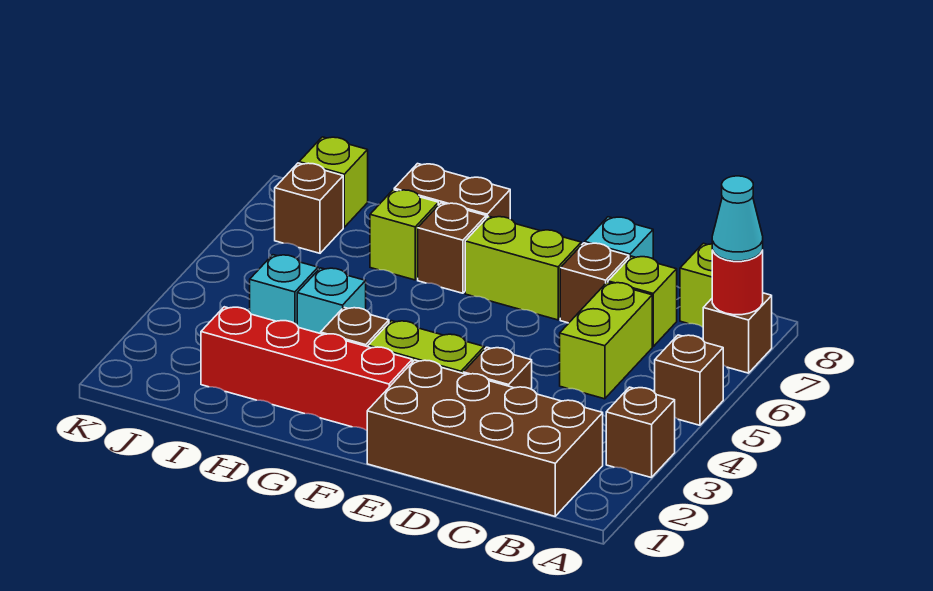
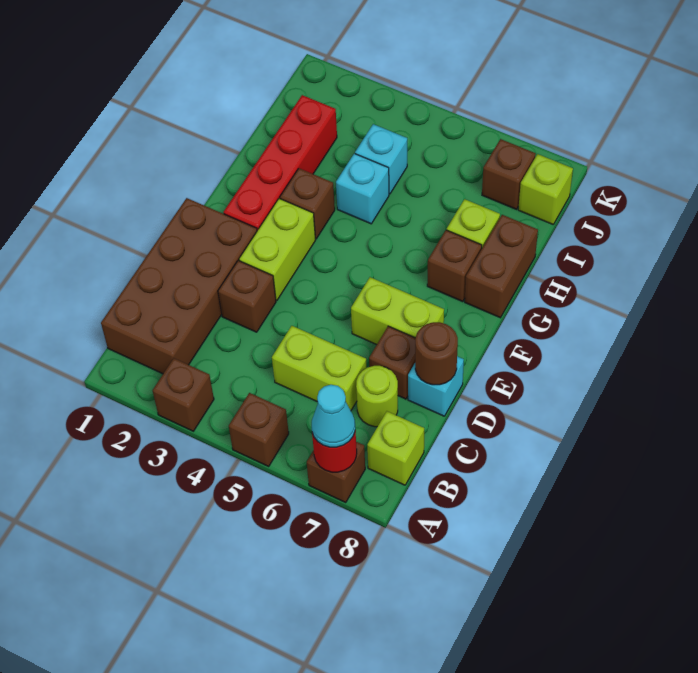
lime brick C7 level 1 -> lime round brick C7 level 1
none -> brown round brick D8 level 2
lime brick E7:F7 level 1 -> lime brick E6:E7 level 1

